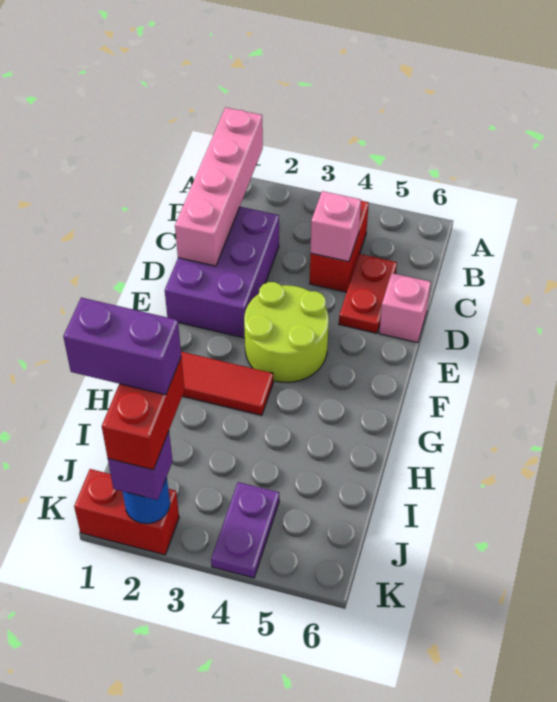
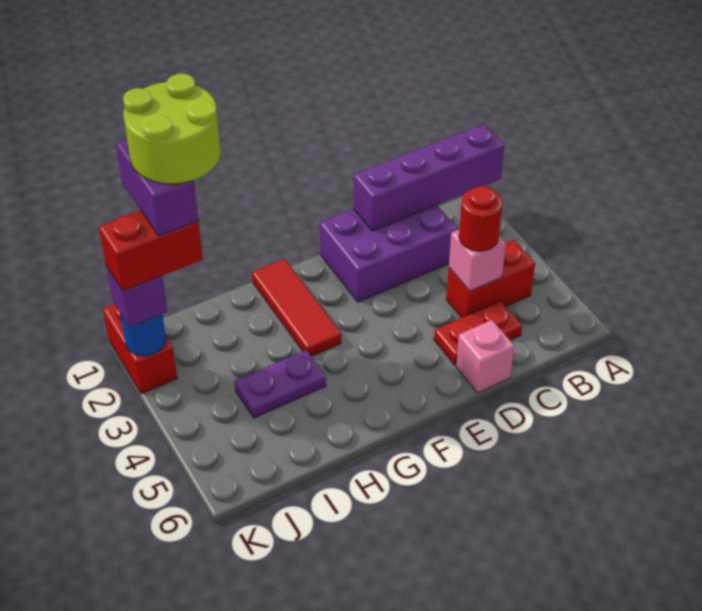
pink brick A1:D1 level 2 -> purple brick A1:D1 level 2
none -> red round brick C4 level 3
lime round brick E3:F4 level 1 -> lime round brick I1:J2 level 6
purple plate J4:K4 level 1 -> purple plate H4:I4 level 1

